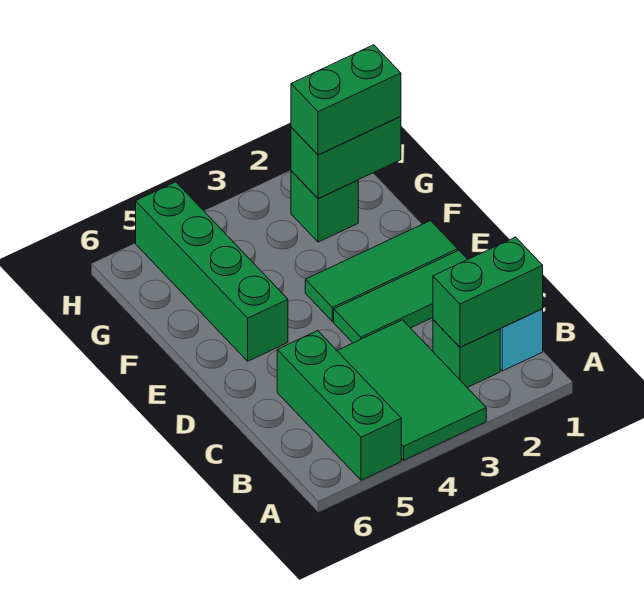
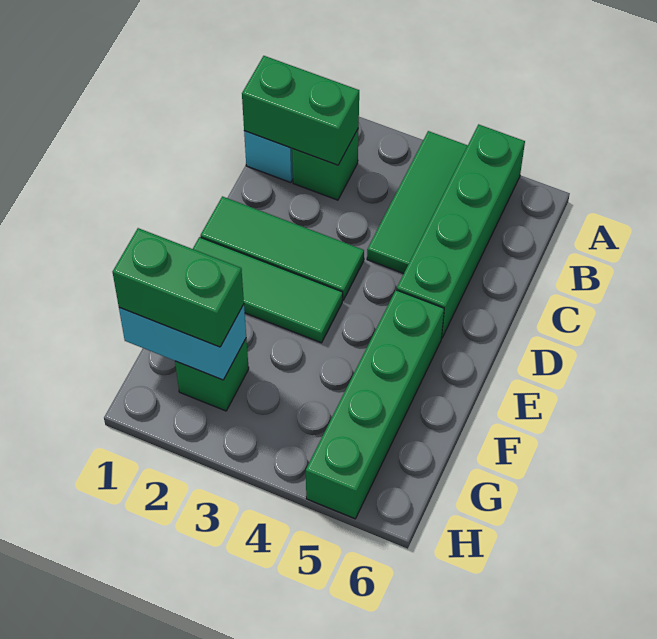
green tile A3:C4 level 1 -> green tile A4:C4 level 1
green brick A5:C5 level 1 -> green brick A5:D5 level 1
green brick G1:G2 level 2 -> cyan brick G1:G2 level 2

